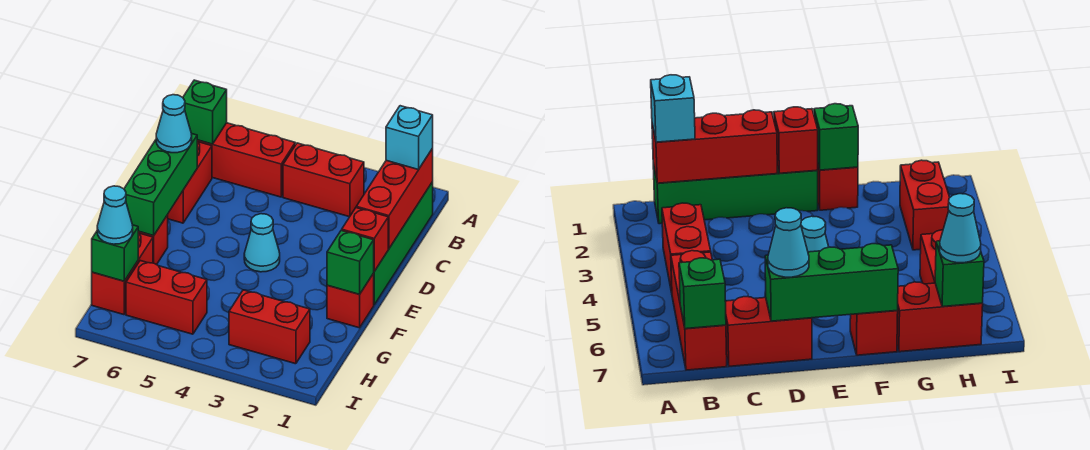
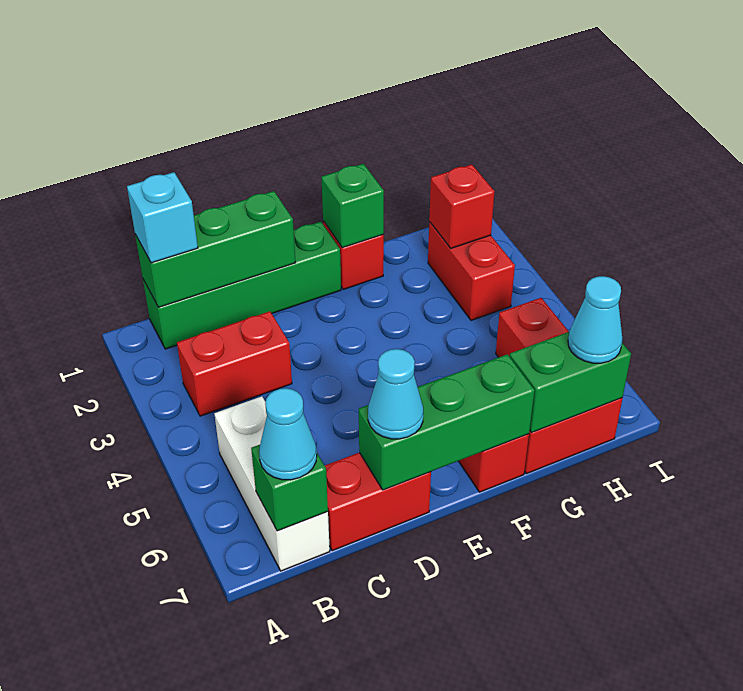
red brick B1:D1 level 2 -> green brick B1:D1 level 2
red brick B3:B4 level 1 -> red brick B3:C3 level 1
red brick B5:B7 level 1 -> white brick B5:B7 level 1
red brick E1 level 2 -> red brick H2 level 2
cyan cone E4 level 1 -> cyan cone B7 level 3
green brick H7 level 2 -> green brick G7:H7 level 2

